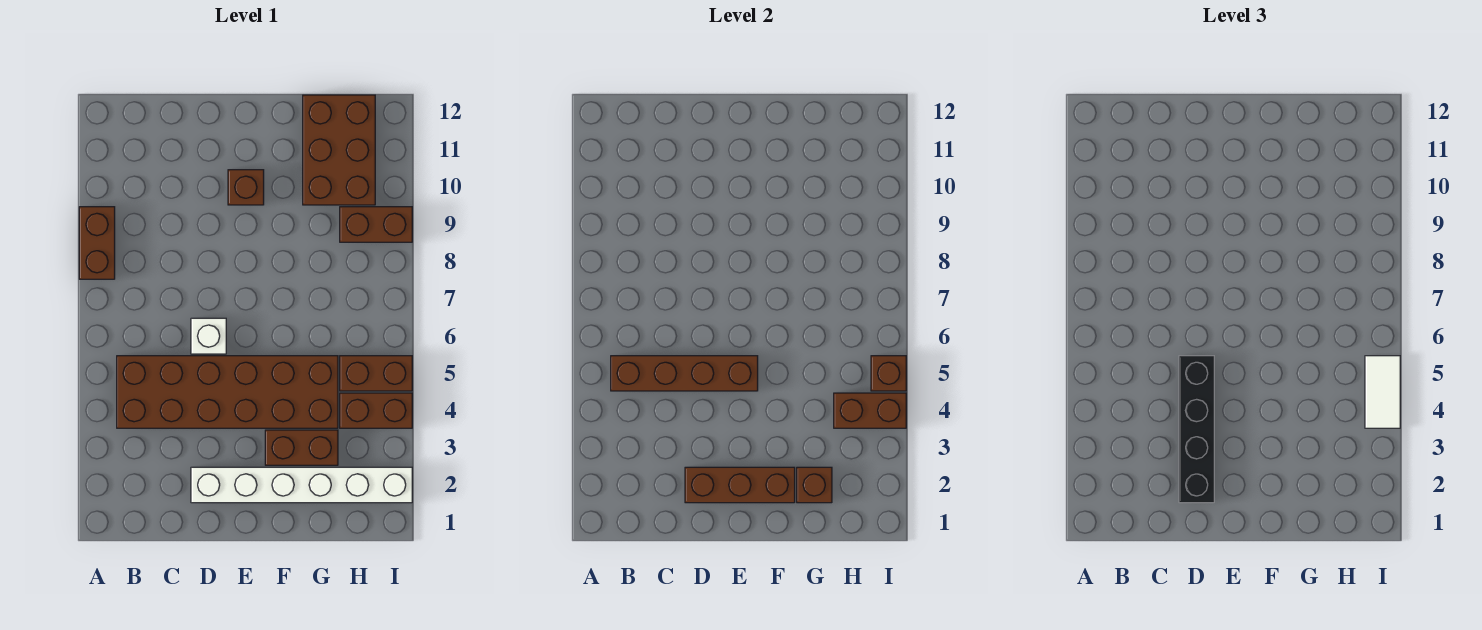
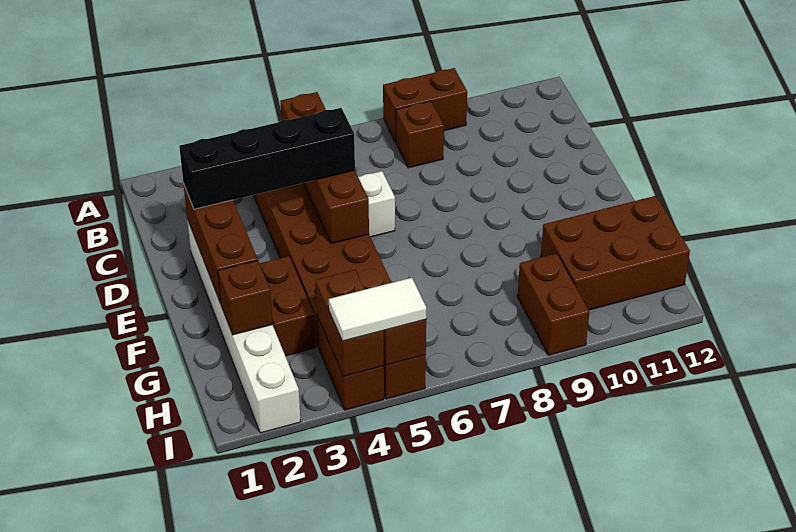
brown brick E10 level 1 -> brown brick B8 level 1

